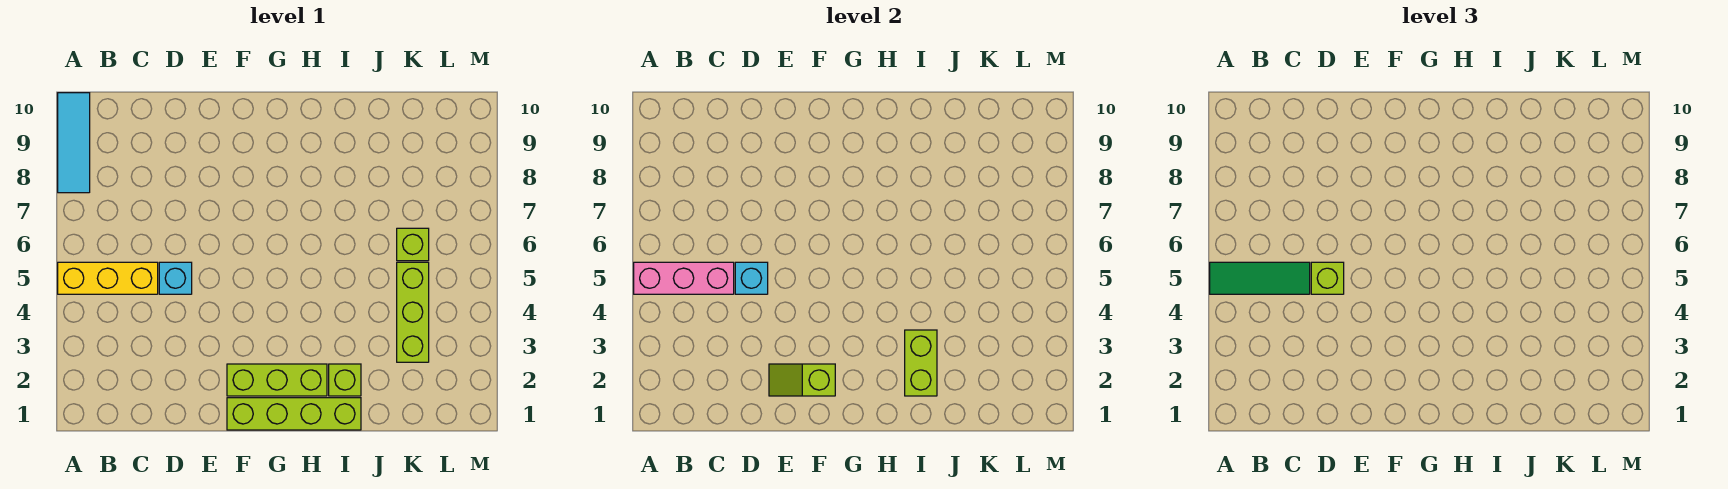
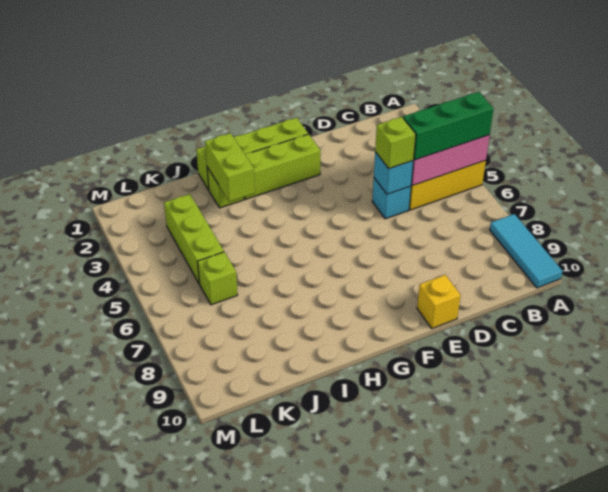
green tile A5:C5 level 3 -> green brick A5:C5 level 3
lime slope E2:F2 level 2 top F -> none
none -> yellow brick E10 level 1

